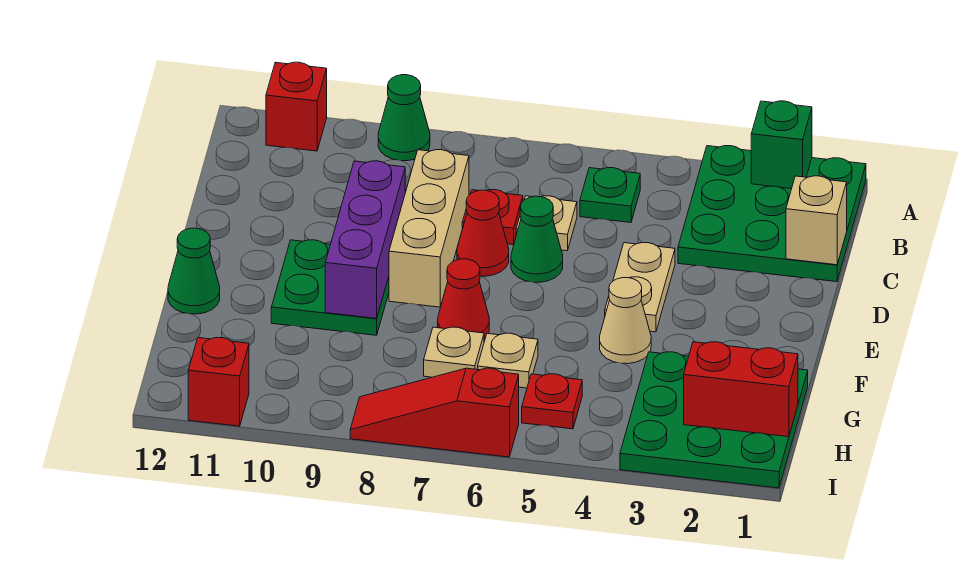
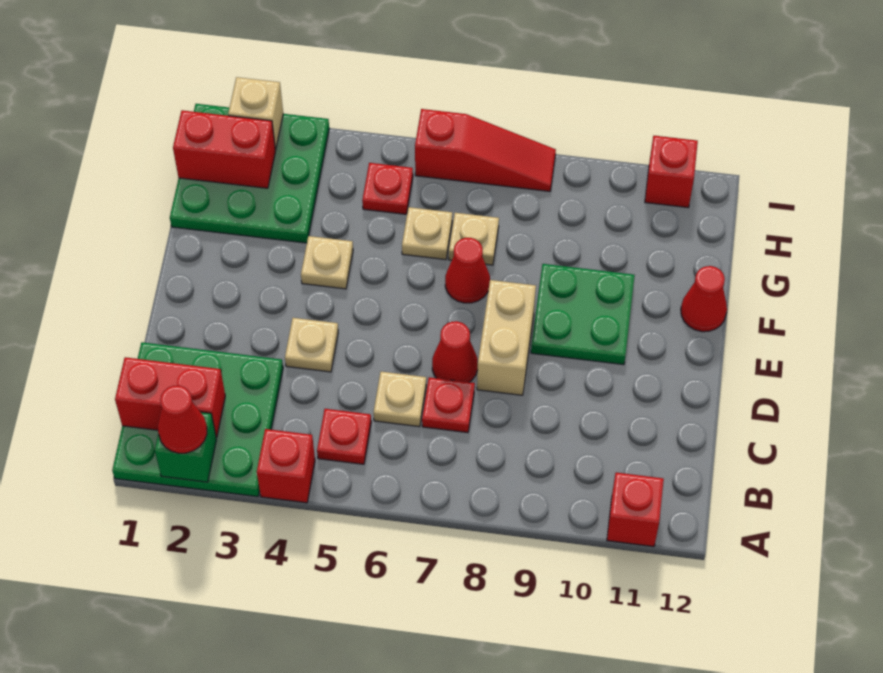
none -> red cone A2 level 3
none -> red brick A4 level 1
green cone A9 level 1 -> none
none -> red brick B1:B2 level 2
green plate B5 level 1 -> red plate B5 level 1
tan brick C1 level 2 -> tan brick I2 level 2
tan brick C8:E8 level 1 -> tan brick D8:E8 level 1
tan plate D4:E4 level 1 -> tan plate D4 level 1
green cone D6 level 1 -> none
purple brick D9:F9 level 2 -> none
tan cone F4 level 1 -> tan plate F4 level 1
green cone F12 level 1 -> red cone F12 level 1

